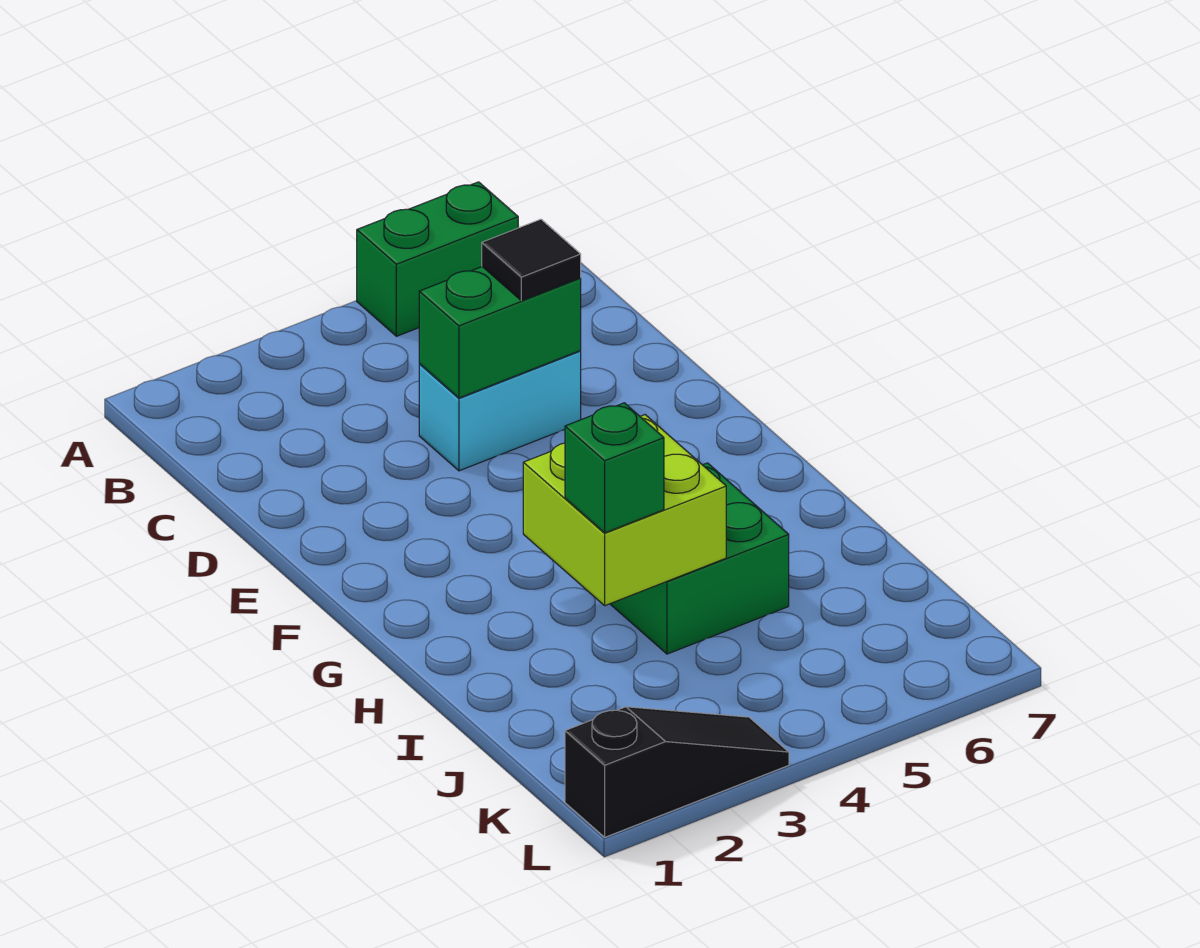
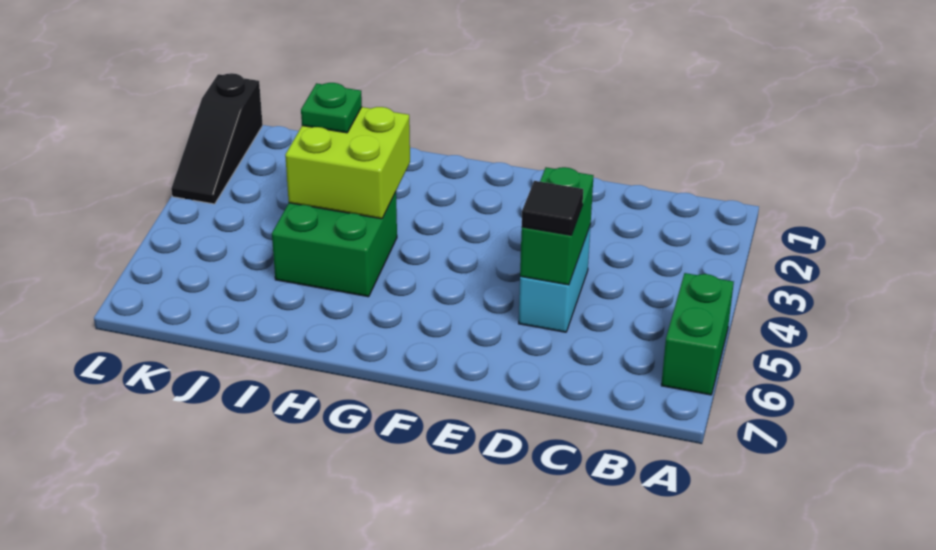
green brick I3 level 3 -> green plate I3 level 3

